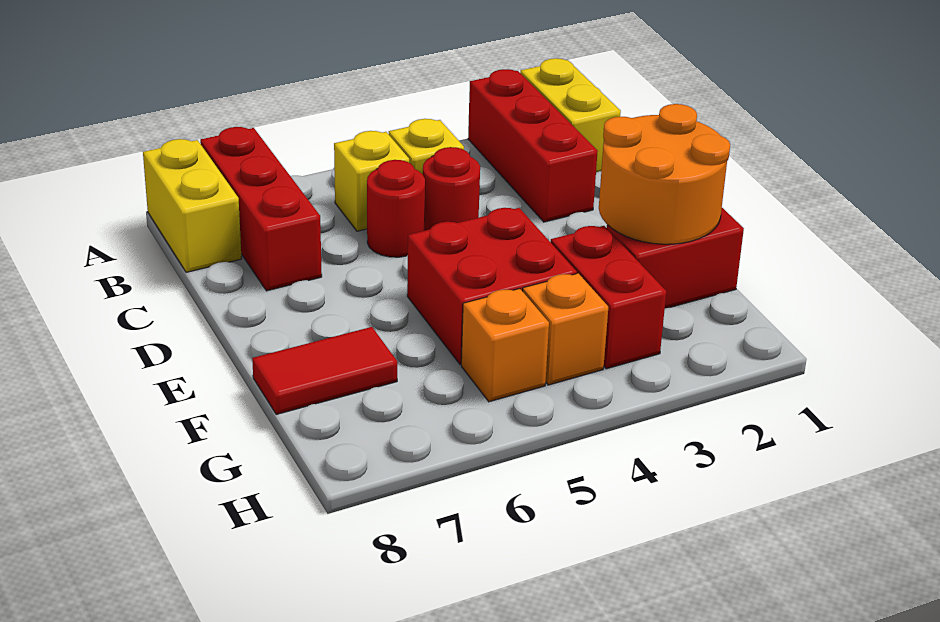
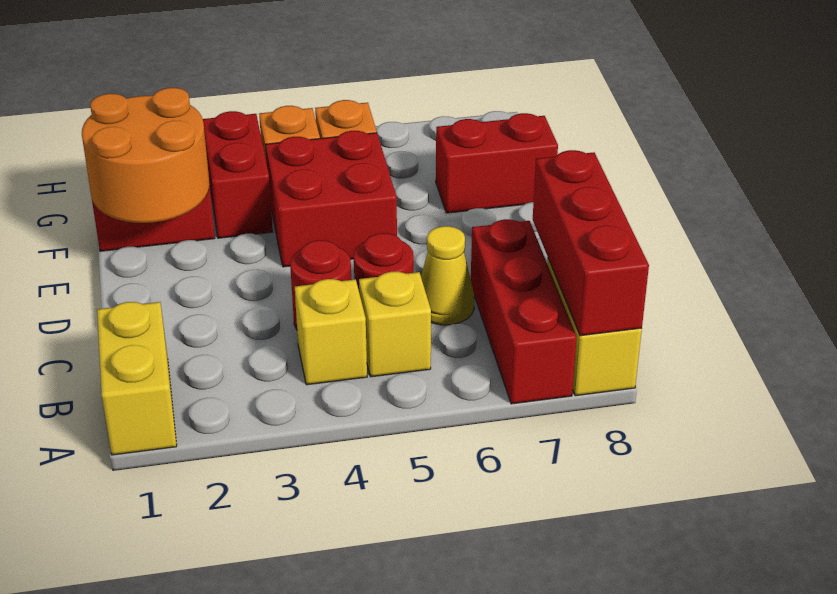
red brick A2:C2 level 1 -> red brick A8:C8 level 2
none -> yellow cone C6 level 1
red tile F7:F8 level 1 -> red brick F7:F8 level 1

